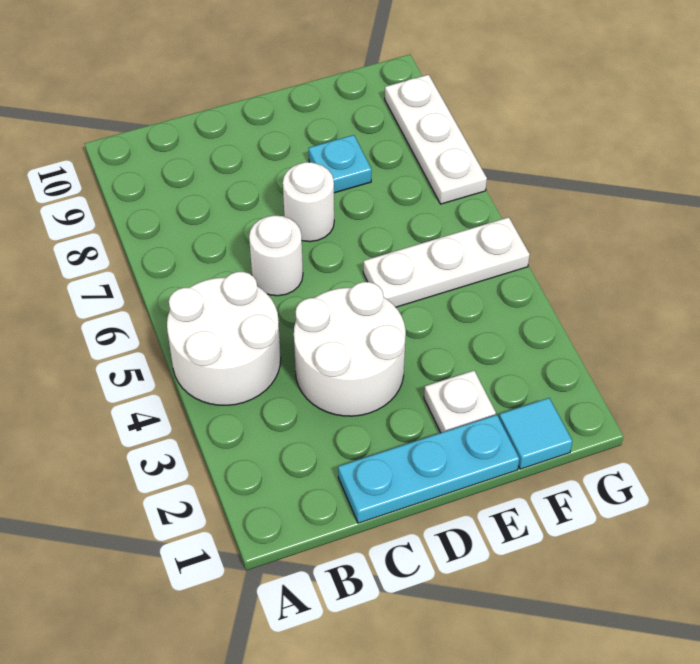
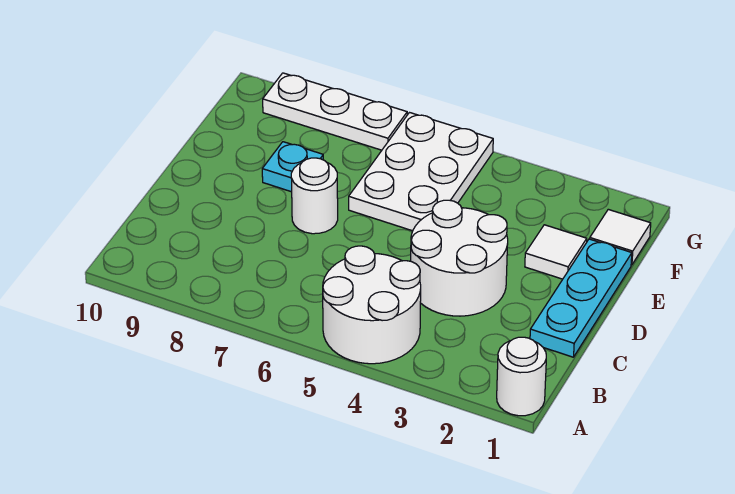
white round brick C6 level 1 -> white round brick A1 level 1
white plate E2 level 1 -> white tile E2 level 1
white plate E5:G5 level 1 -> white plate E5:G6 level 1
cyan tile F1 level 1 -> white tile F1 level 1

